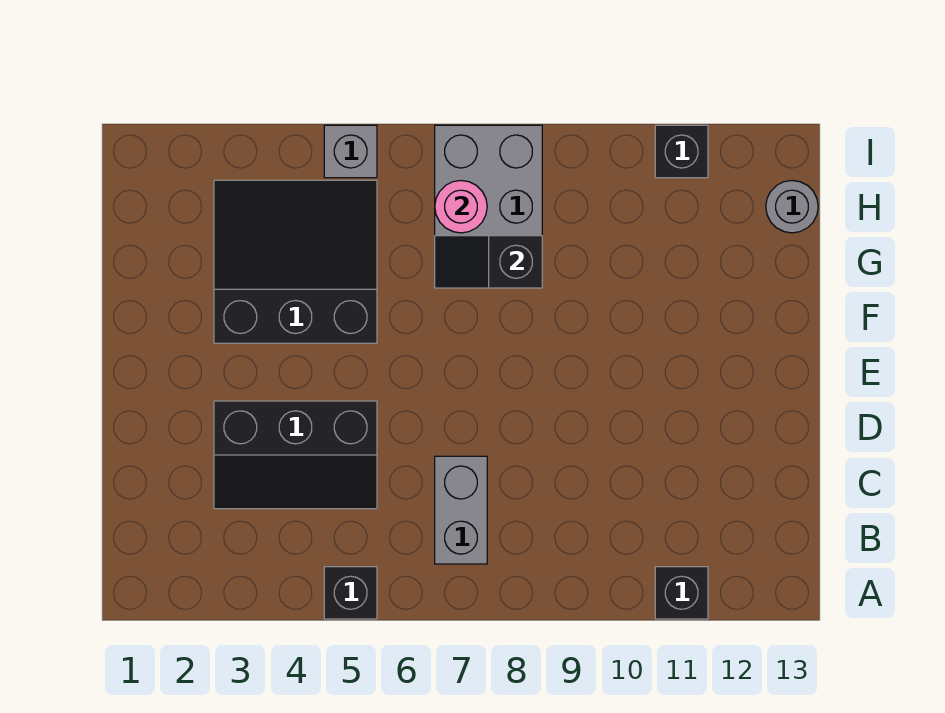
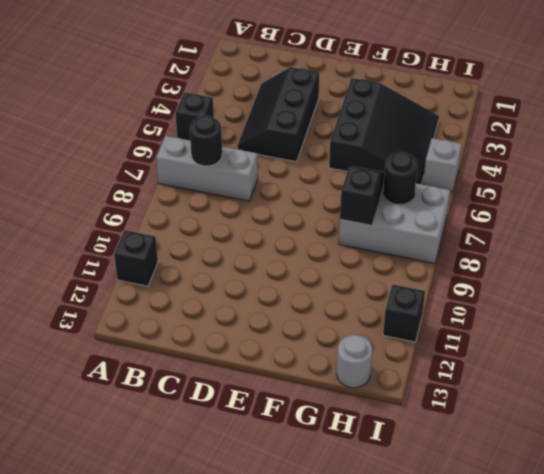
grey brick B7:C7 level 1 -> grey brick A7:C7 level 1
none -> black round brick B7 level 2
pink round brick H7 level 2 -> black round brick H7 level 2

